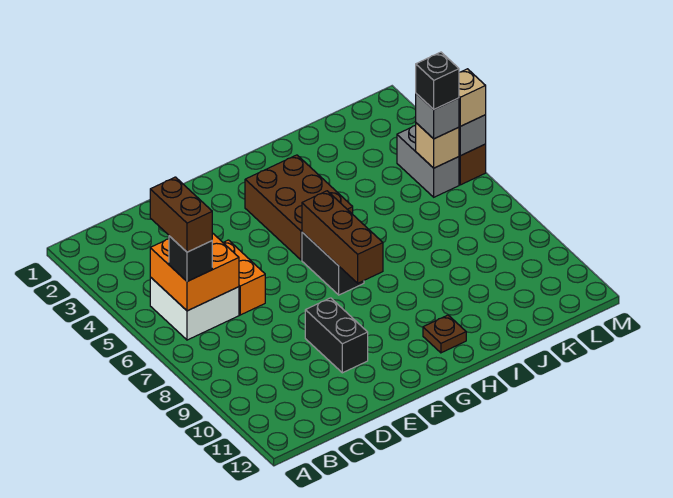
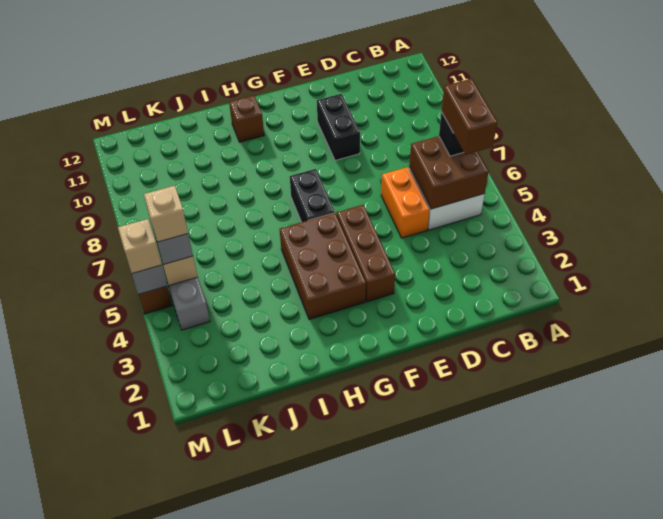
orange brick B5:C6 level 2 -> brown brick B5:C6 level 2
brown brick G6:G8 level 2 -> brown brick F3:F5 level 1
brown plate H11 level 1 -> brown brick H11 level 1
black brick L5 level 4 -> tan brick L5 level 4

